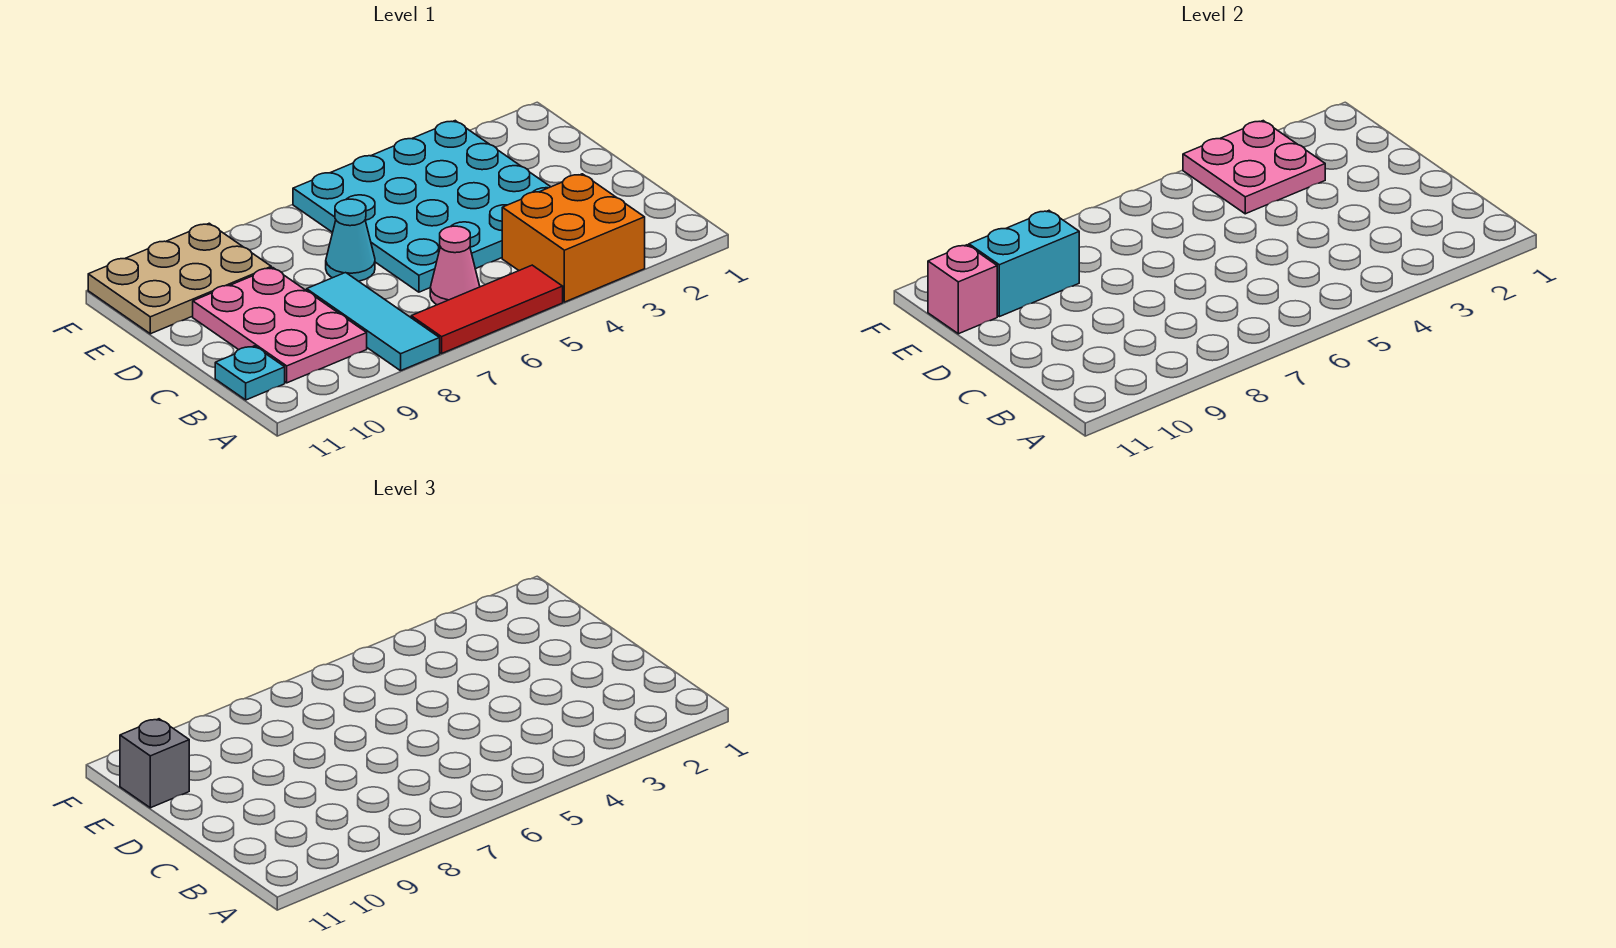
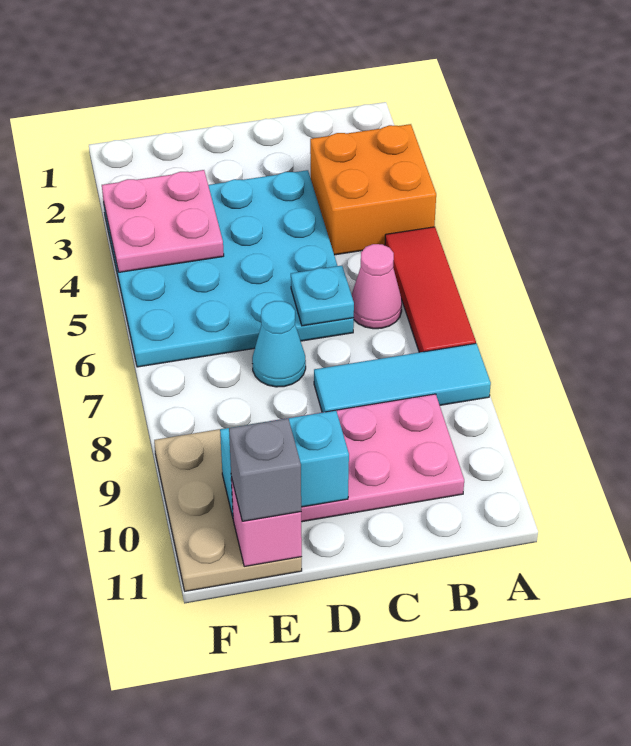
cyan plate B11 level 1 -> cyan plate C6 level 2
cyan brick E9:E10 level 2 -> cyan brick D10:E10 level 2

